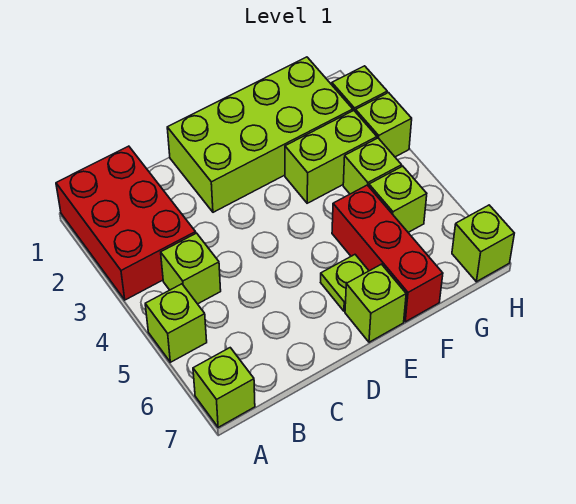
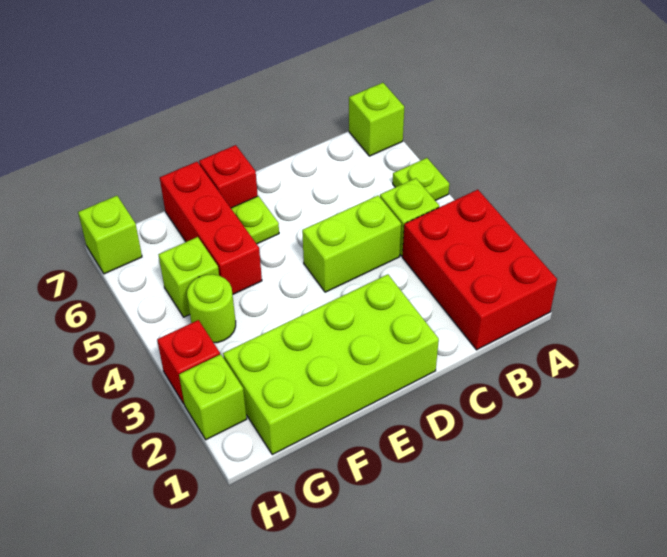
lime brick A5 level 1 -> lime plate A5 level 1
lime brick E7 level 1 -> red brick E7 level 1
lime brick F3:G3 level 1 -> lime brick C4:D4 level 1
lime brick G4 level 1 -> lime round brick G4 level 1
lime brick H3 level 1 -> red brick H3 level 1

